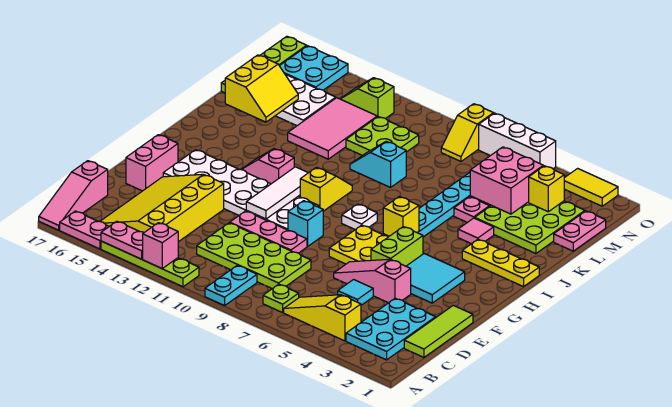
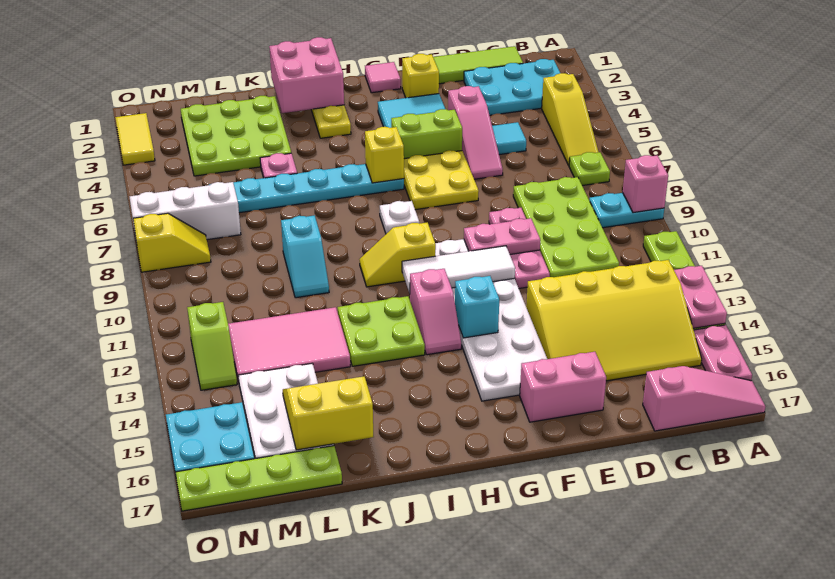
pink brick A12 level 2 -> pink brick A9 level 2
cyan brick F9 level 1 -> cyan brick G13 level 2
pink tile J4 level 1 -> pink tile G1 level 1
pink plate L1:M1 level 1 -> pink plate E10:F10 level 2
pink brick L4:M5 level 2 -> pink brick I1:J2 level 2
lime plate L10:M11 level 1 -> lime plate I12:J13 level 1
yellow brick M3 level 2 -> yellow brick F2 level 1
white brick O5:O7 level 1 -> white brick M7:O7 level 1

